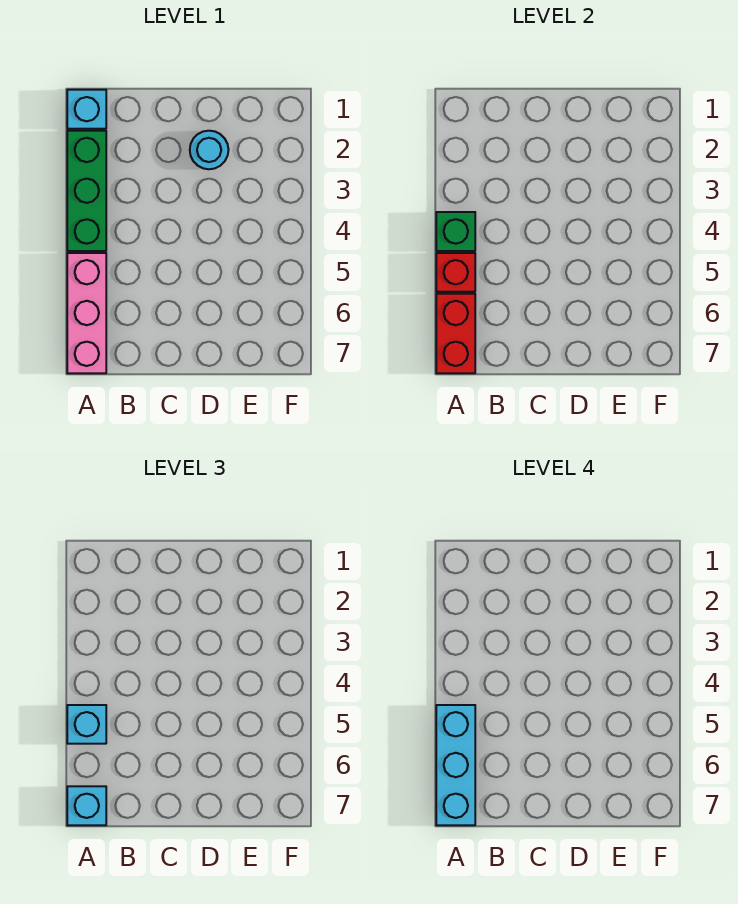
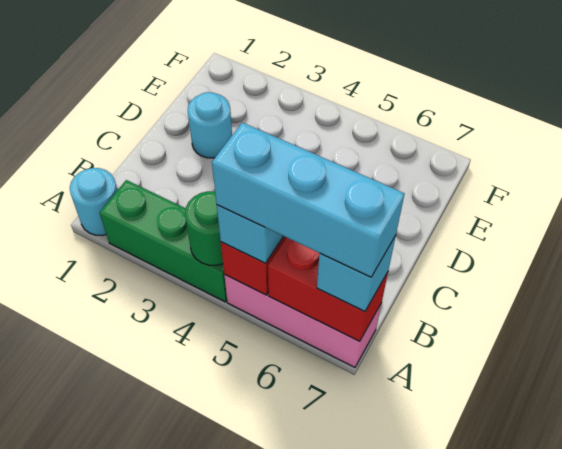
cyan brick A1 level 1 -> cyan round brick A1 level 1
green brick A4 level 2 -> green round brick A4 level 2

